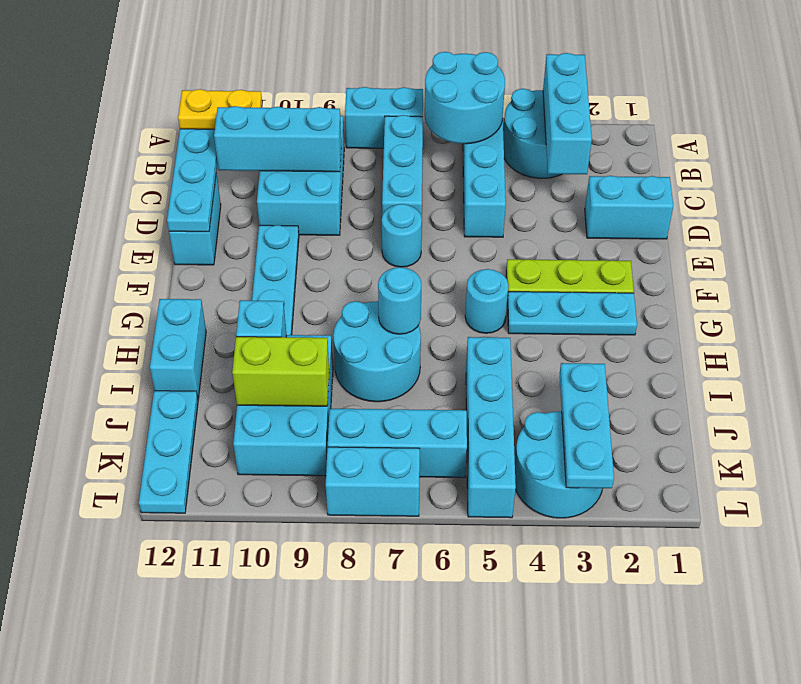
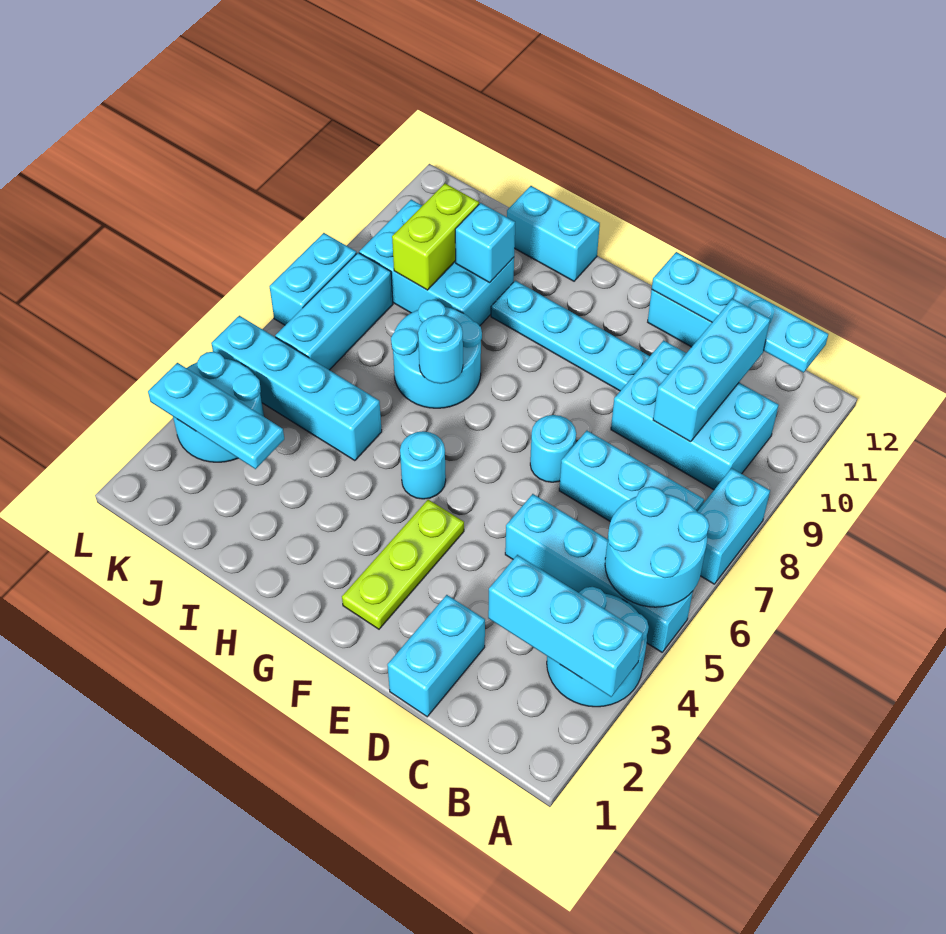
yellow plate B11:B12 level 3 -> none
cyan plate G2:G4 level 1 -> none
cyan plate J12:L12 level 1 -> none

